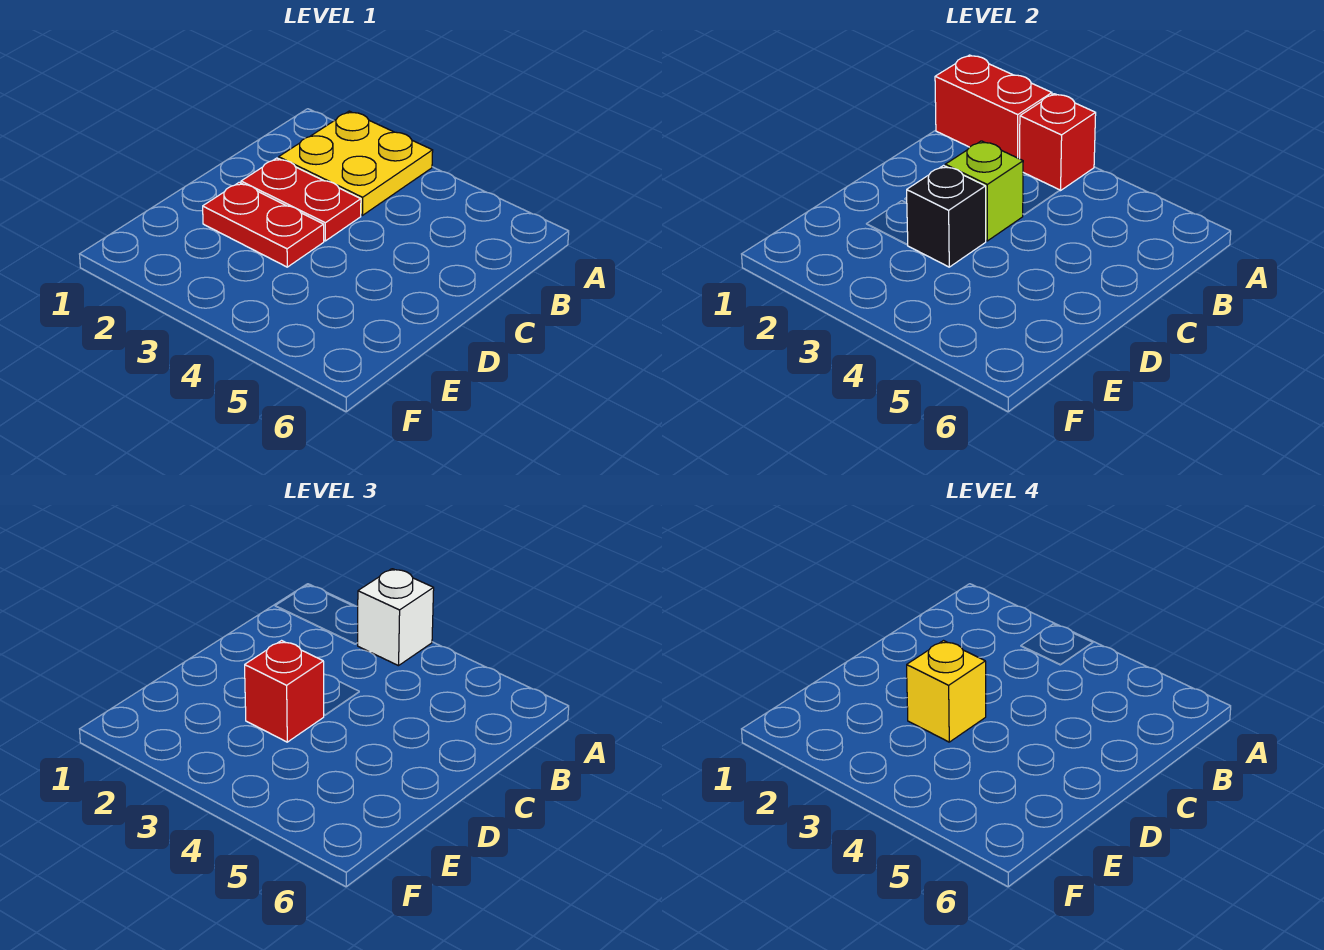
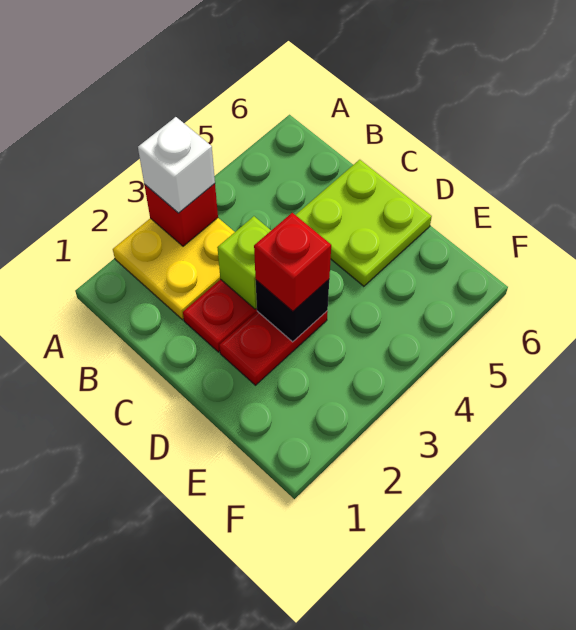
red brick A1:A2 level 2 -> none
none -> lime plate C5:D6 level 1
yellow brick D3 level 4 -> none

